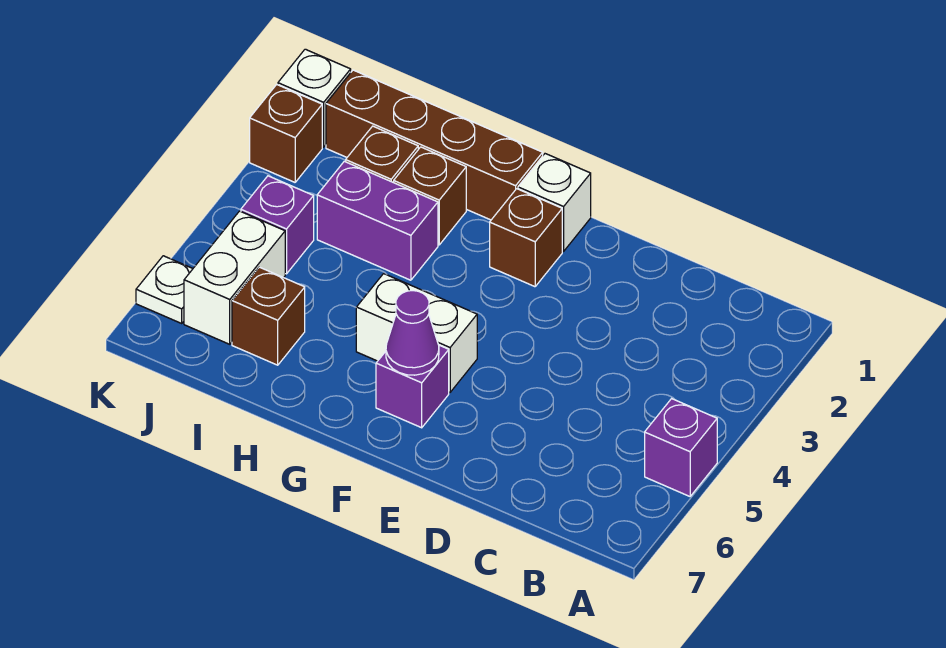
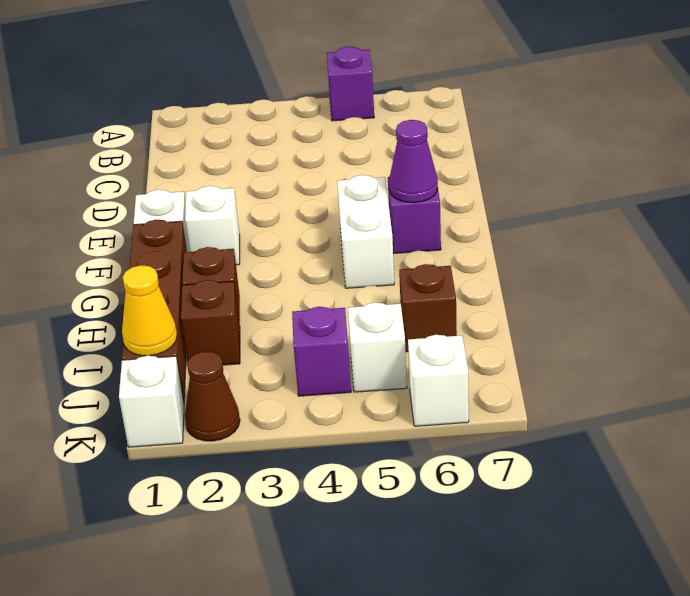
brown brick F2 level 1 -> white brick F2 level 1
purple brick H3:I3 level 1 -> none
none -> yellow cone J1 level 2
white brick J5:J6 level 1 -> white brick J5 level 1
brown brick K2 level 1 -> brown cone K2 level 1
white plate K6 level 1 -> white brick K6 level 1

